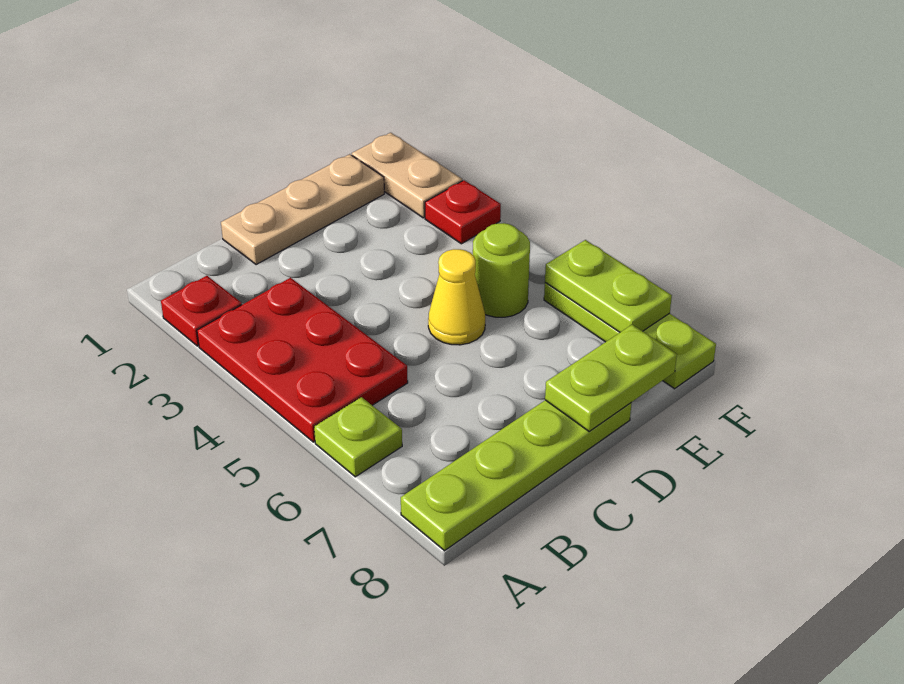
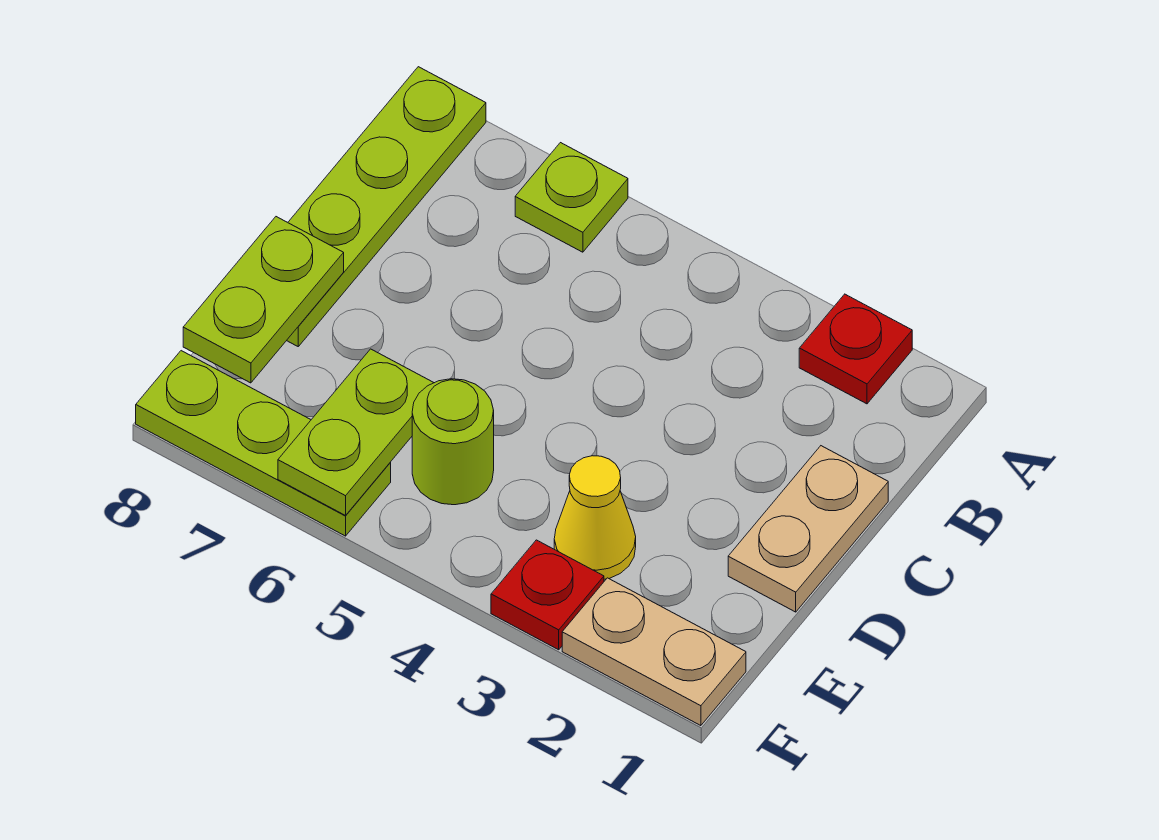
red plate A3:B5 level 1 -> none
tan plate C1:E1 level 1 -> tan plate C1:D1 level 1
yellow cone D5 level 1 -> yellow cone E3 level 1
lime plate F6:F7 level 2 -> lime plate E6:F6 level 2

